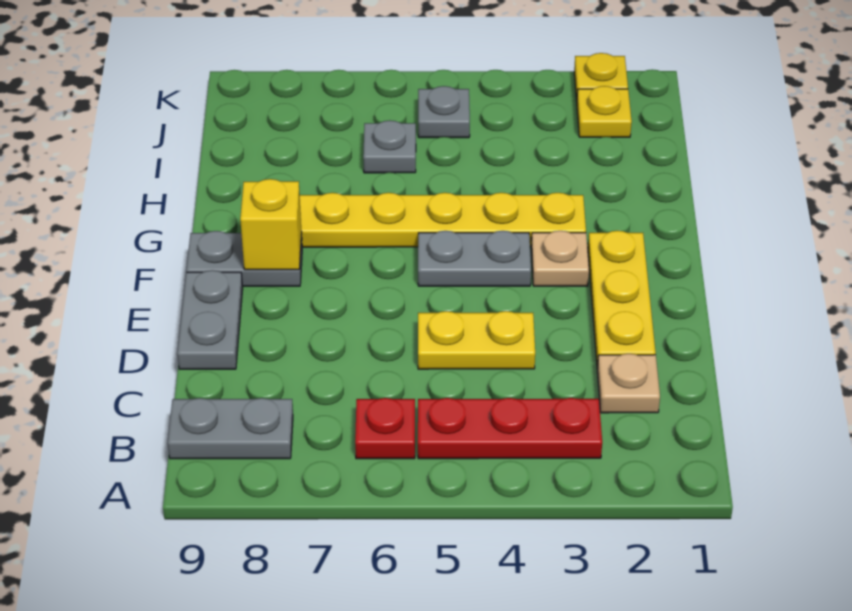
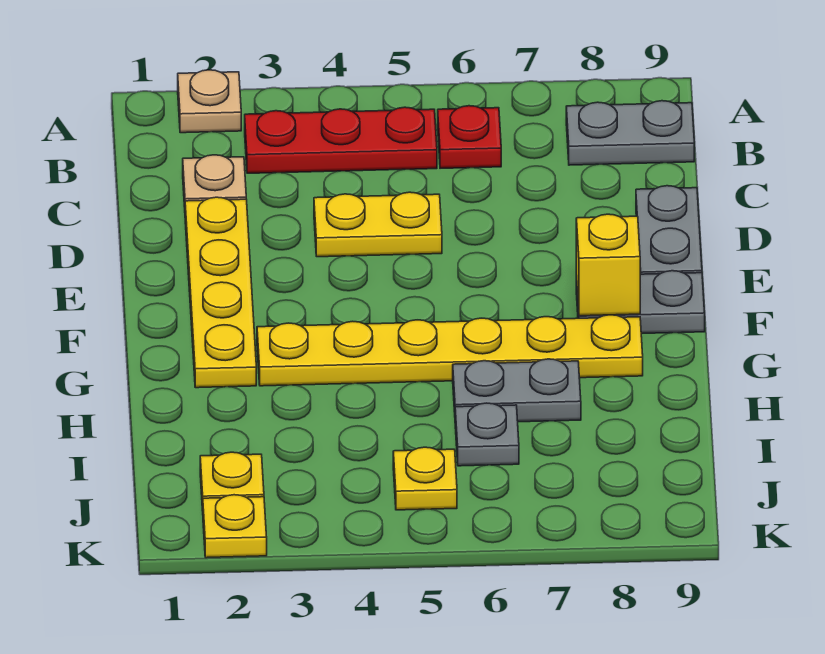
yellow plate D2:F2 level 1 -> yellow plate D2:G2 level 1
tan plate F3 level 1 -> tan plate A2 level 1
grey plate F4:F5 level 1 -> grey plate H6:H7 level 1
grey plate J5 level 1 -> yellow plate J5 level 1

